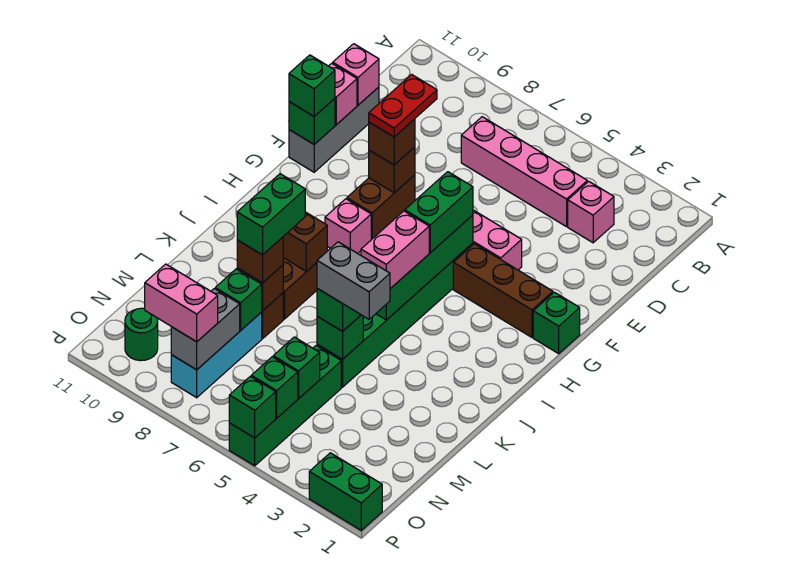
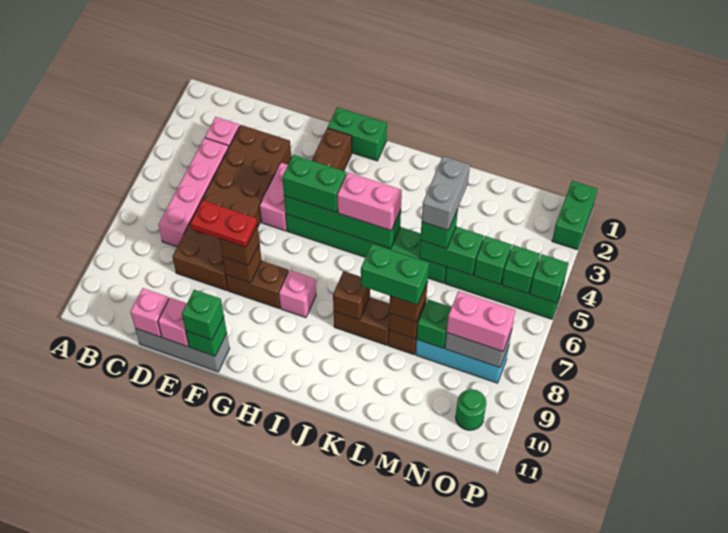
none -> brown brick D3:E8 level 1
green brick G1 level 1 -> green brick G1:H1 level 1
green brick L5 level 2 -> green brick L5:M5 level 2
pink brick O8:O9 level 3 -> pink brick N8:O8 level 3

